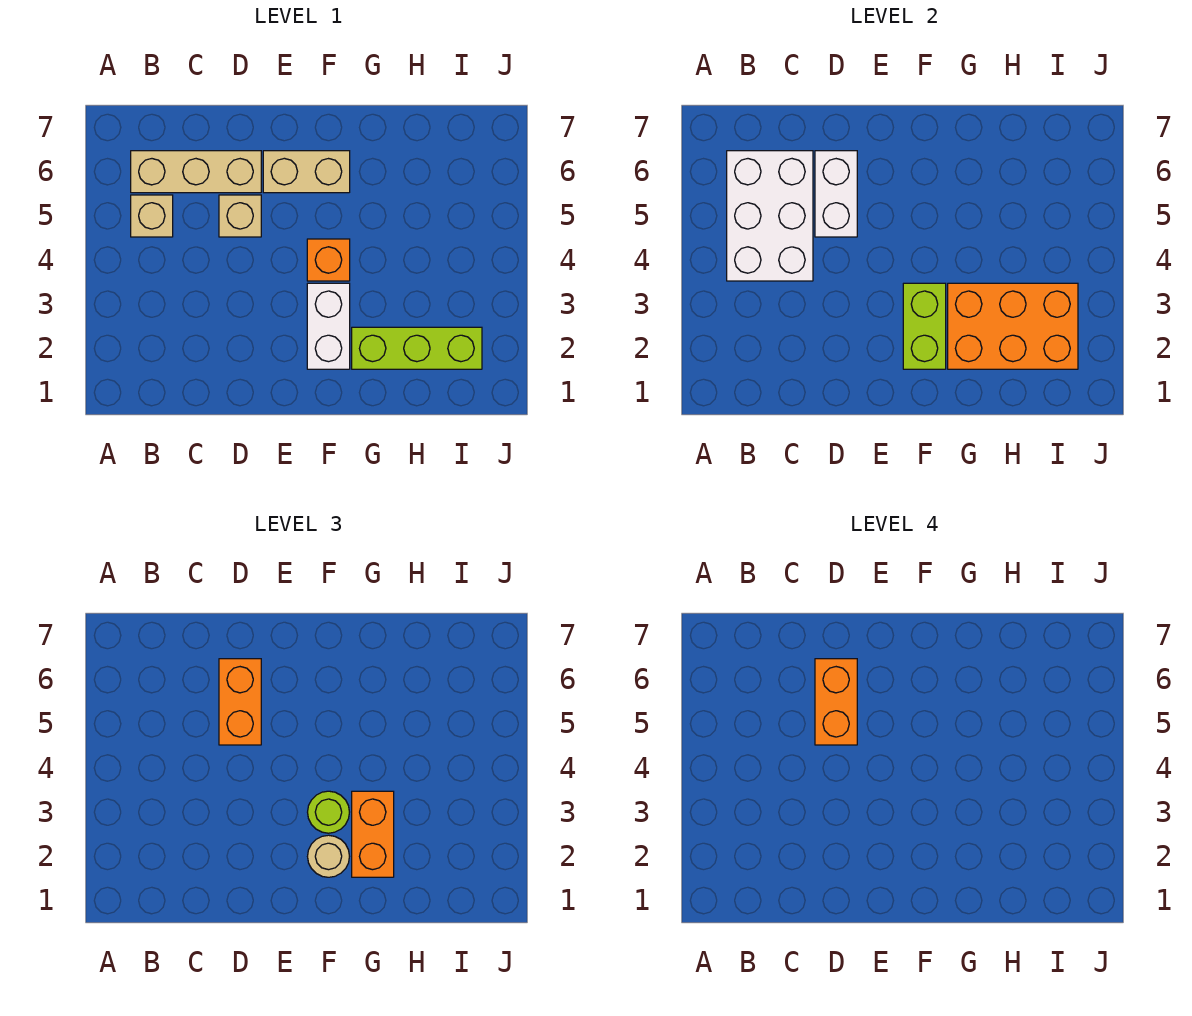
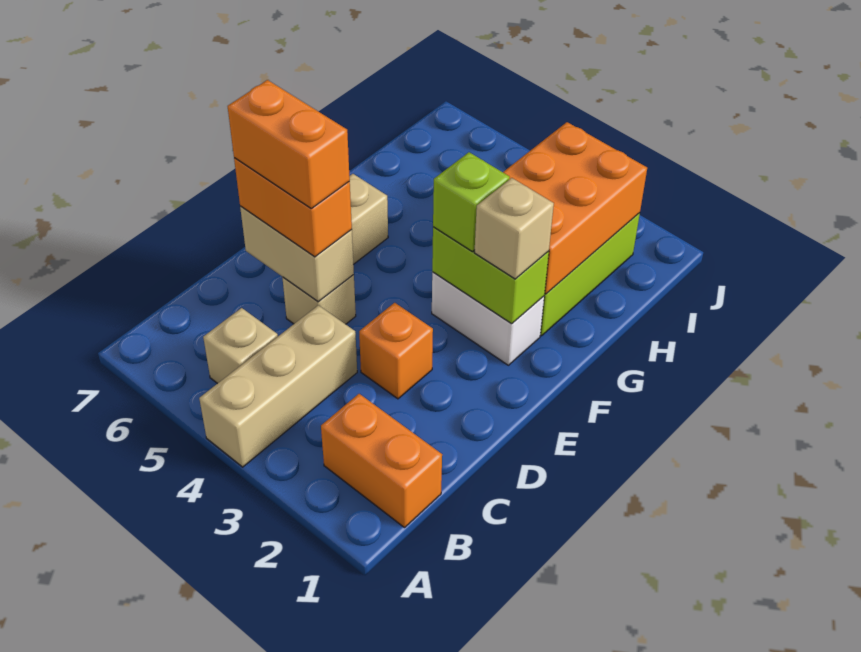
white brick B4:C6 level 2 -> none
tan brick B6:D6 level 1 -> tan brick A4:C4 level 1
white brick D5:D6 level 2 -> tan brick D5:D6 level 2
tan round brick F2 level 3 -> tan brick F2 level 3
lime round brick F3 level 3 -> lime brick F3 level 3
orange brick F4 level 1 -> orange brick D3 level 1
orange brick G2:G3 level 3 -> orange brick B1:B2 level 1

